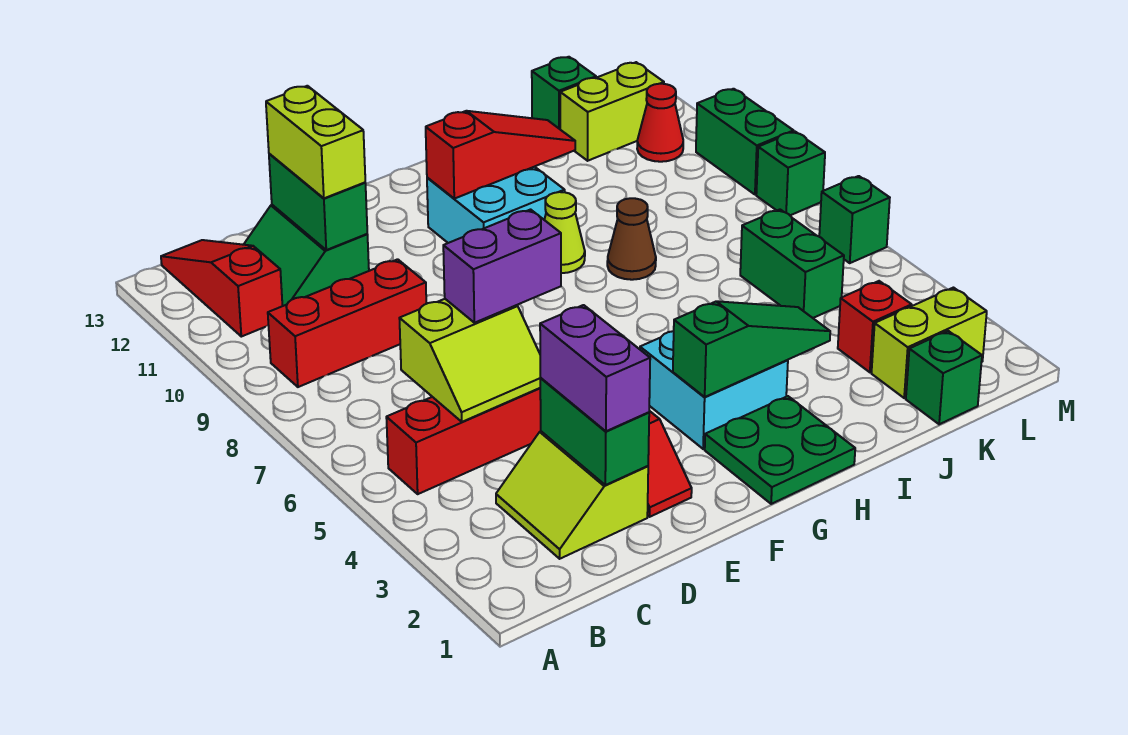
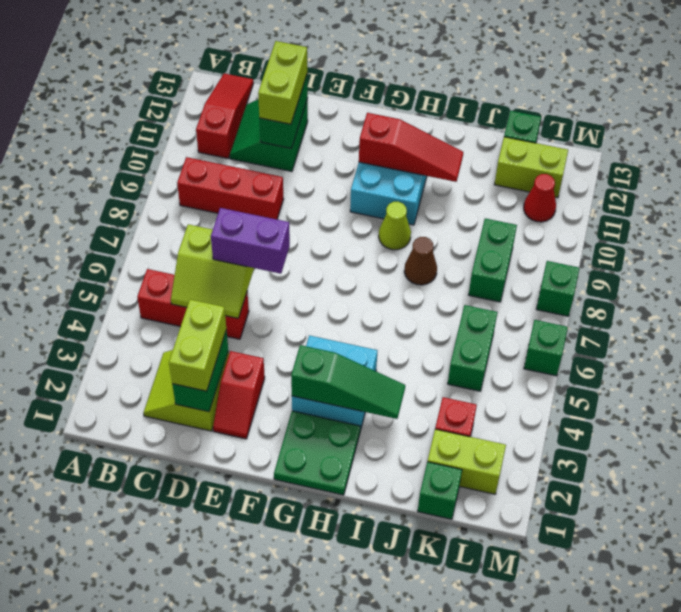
purple brick D2:D3 level 3 -> lime brick D2:D3 level 3
green brick M9:M10 level 1 -> green brick K8:K9 level 1

